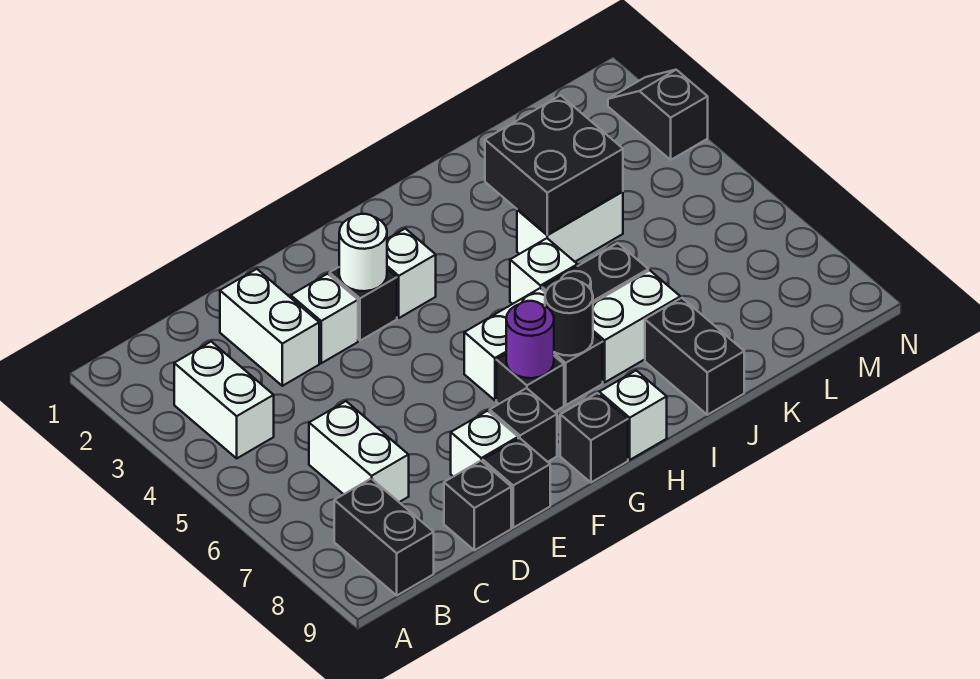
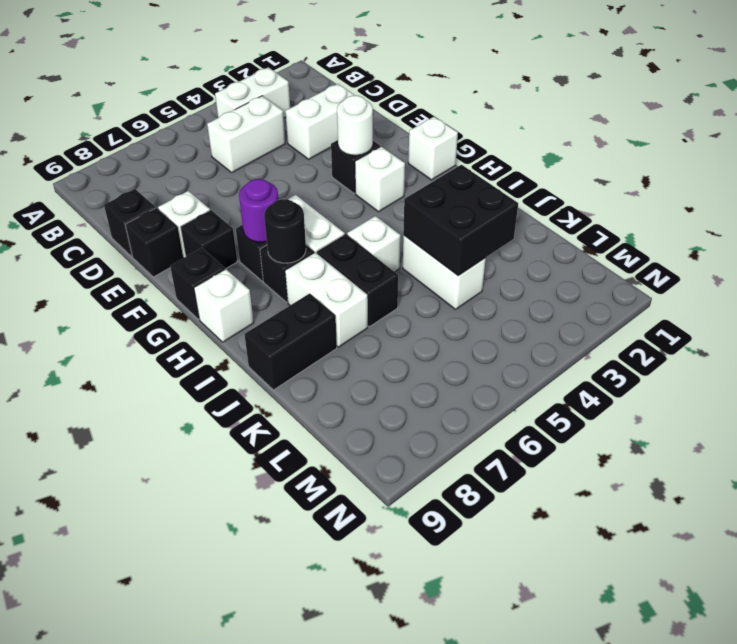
black brick B8:B9 level 1 -> none
white brick C6:C7 level 1 -> white brick C4:C5 level 1
white brick E3 level 1 -> white brick G1 level 1
black slope N2:N3 level 1 top 3 -> none

